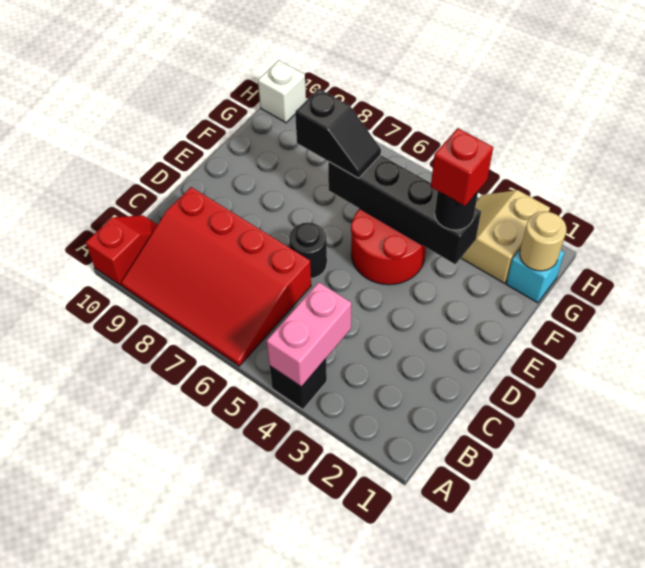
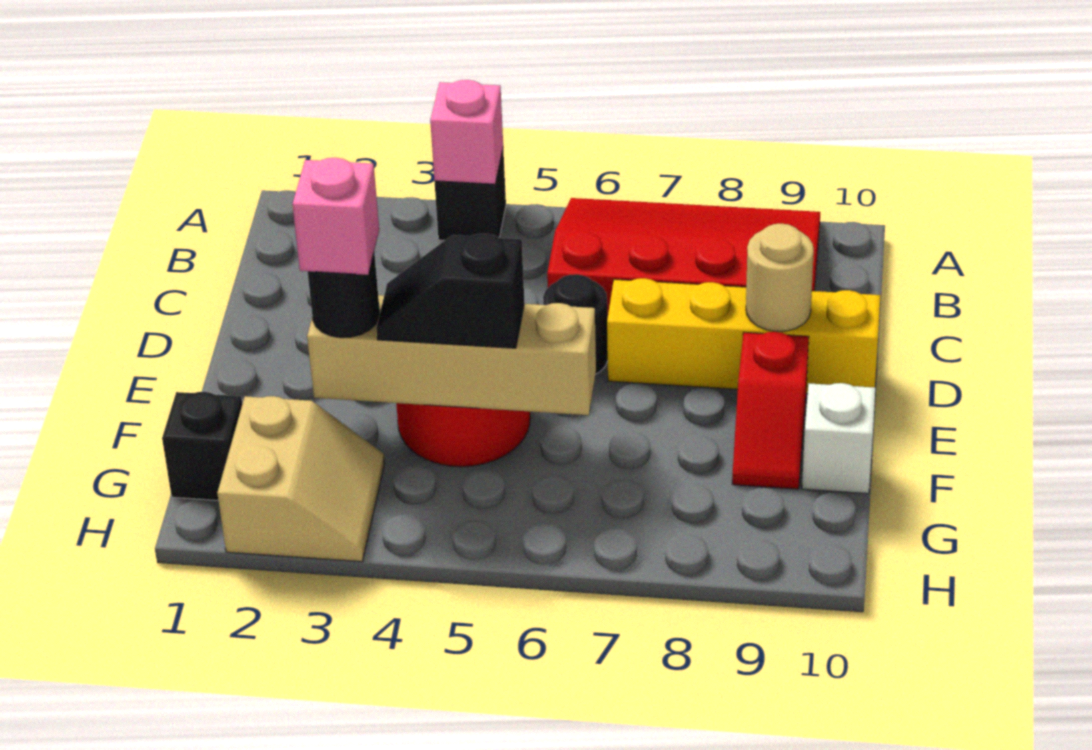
pink brick A4:B4 level 2 -> pink brick A4 level 2
red slope A10:B10 level 1 top A -> red slope E9:F9 level 1 top E
none -> yellow brick D7:D10 level 1
black brick F3:F6 level 2 -> tan brick F3:F6 level 2
red brick F3 level 4 -> pink brick F3 level 4
black slope F6:F7 level 3 top 7 -> black slope F4:F5 level 3 top 5
cyan brick G1 level 1 -> black brick G1 level 1
tan round brick G1 level 2 -> tan round brick D9 level 2
white brick H10 level 1 -> white brick F10 level 1

